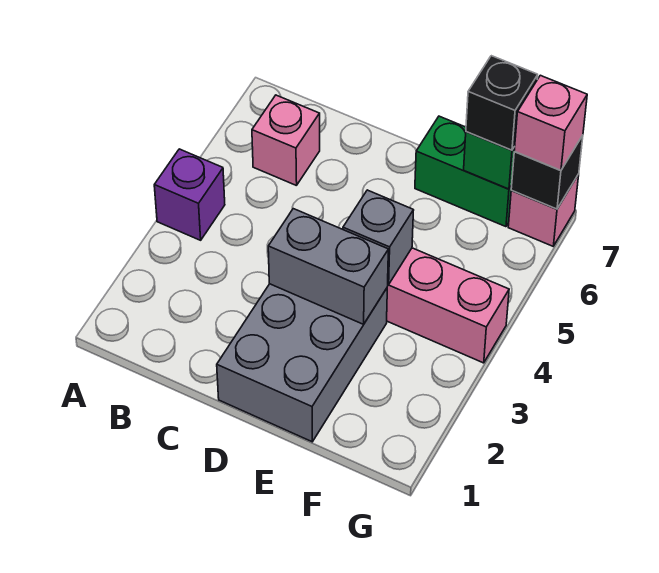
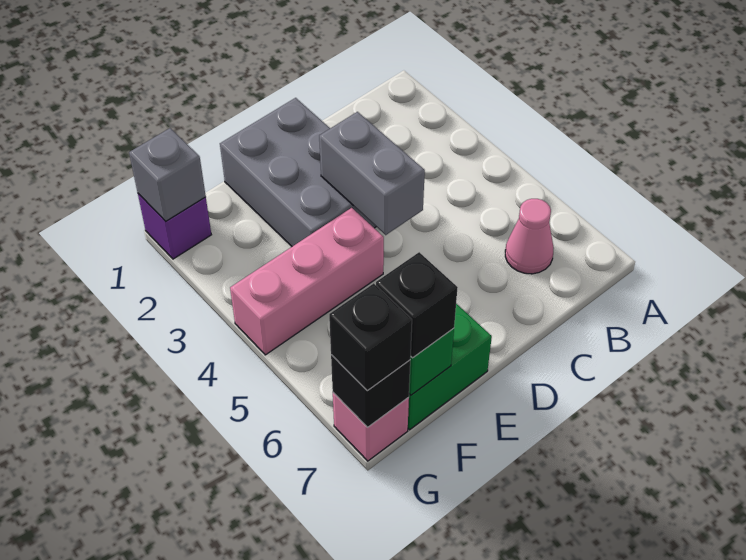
purple brick A4 level 1 -> purple brick G1 level 1
pink brick B6 level 1 -> pink cone B6 level 1
grey brick D3:E3 level 2 -> grey brick D3:D4 level 2
grey brick E4 level 2 -> grey brick G1 level 2
pink brick G7 level 3 -> black brick G7 level 3

